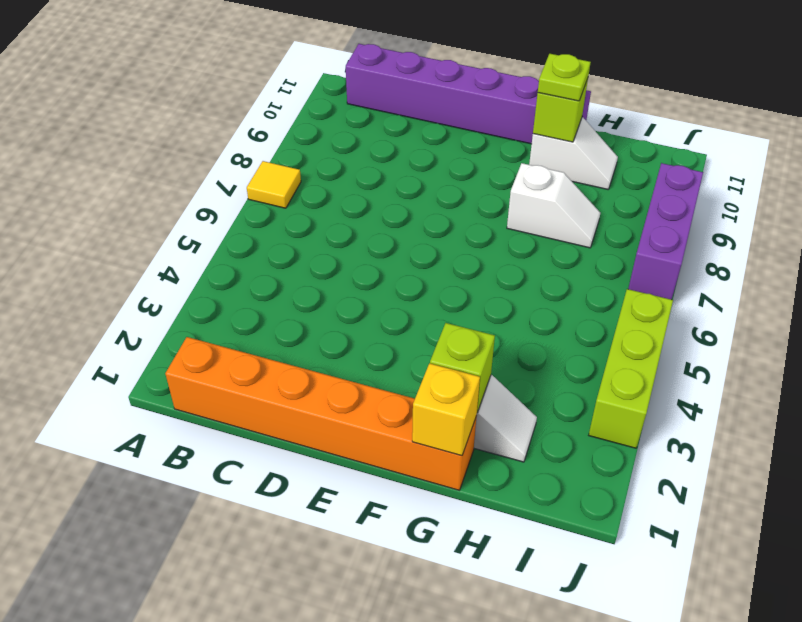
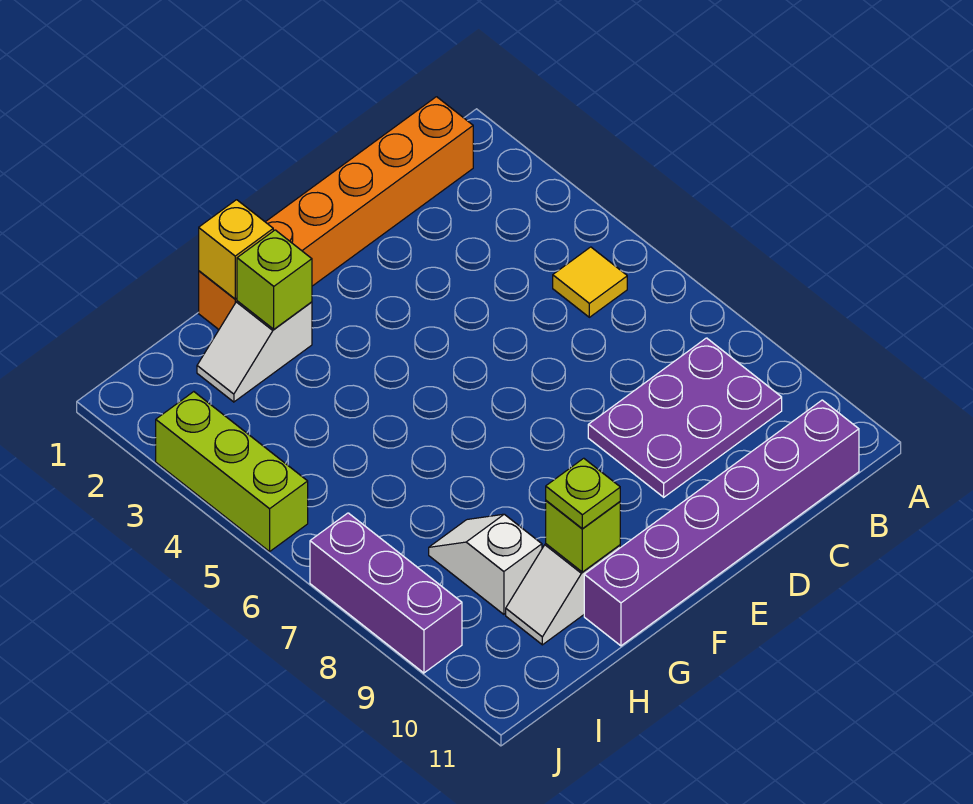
yellow tile A7 level 1 -> yellow tile B5 level 1
none -> purple plate B8:D9 level 1
white slope G8:H8 level 1 top G -> white slope H8:H9 level 1 top 9

